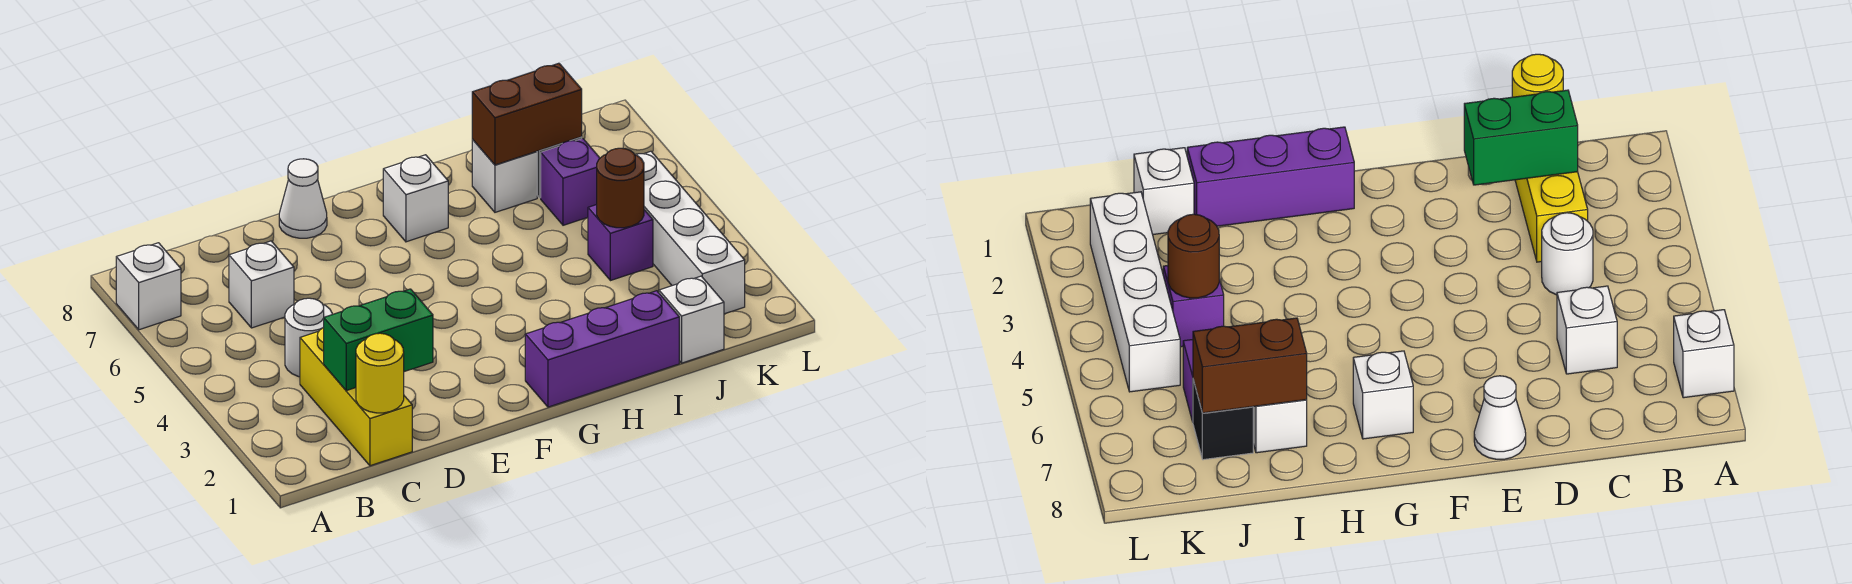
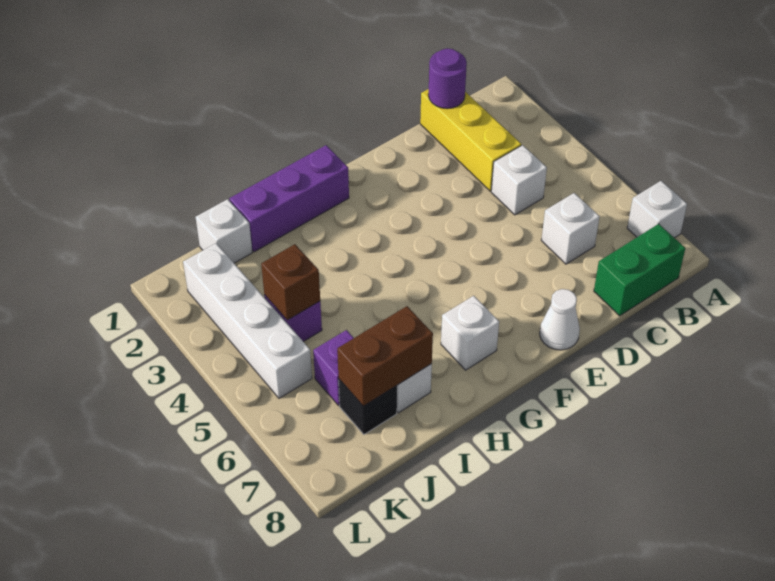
yellow round brick C1 level 2 -> purple round brick C1 level 2
green brick C2:D2 level 2 -> green brick B8:C8 level 1
white round brick C4 level 1 -> white brick C4 level 1
brown round brick J4 level 2 -> brown brick J4 level 2

